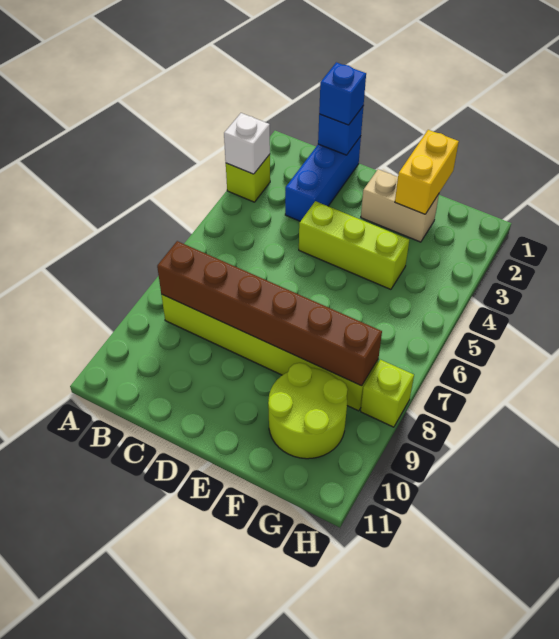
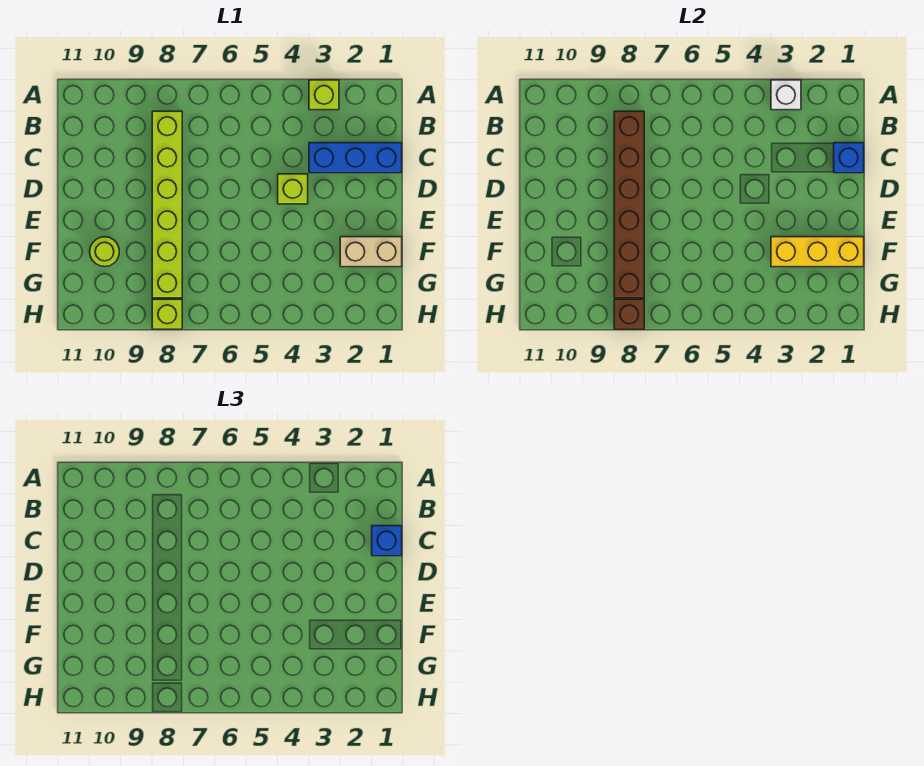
lime brick D4:F4 level 1 -> lime brick D4 level 1
tan brick E2:F2 level 1 -> tan brick F1:F2 level 1
yellow brick F1:F2 level 2 -> yellow brick F1:F3 level 2
lime round brick F9:G10 level 1 -> lime round brick F10 level 1
none -> brown brick H8 level 2

